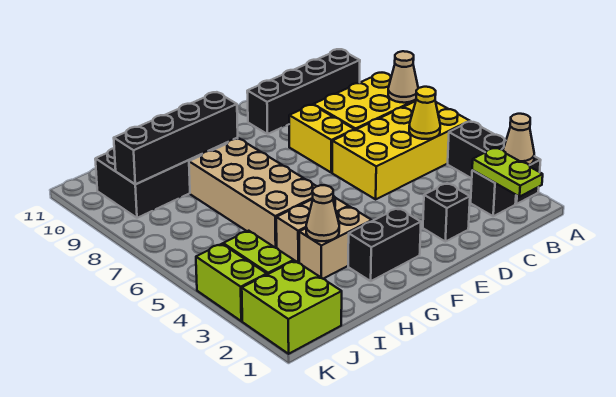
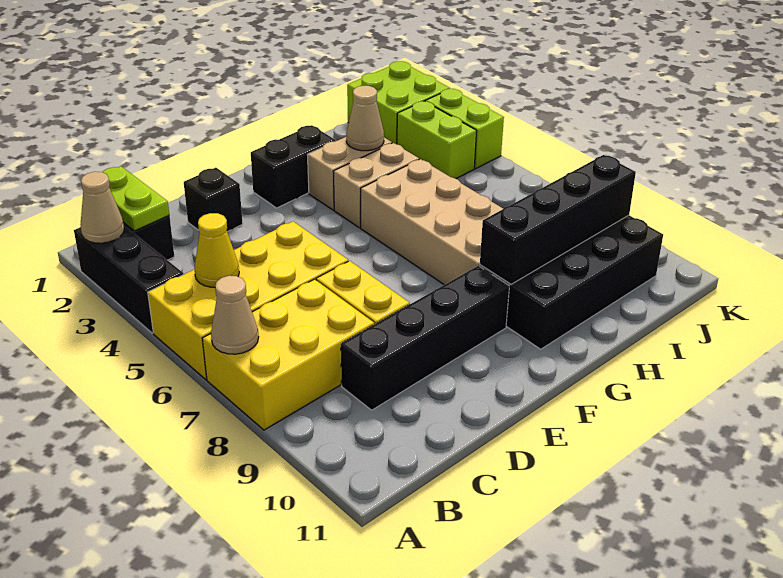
black brick A10:D10 level 1 -> black brick C9:F9 level 1

